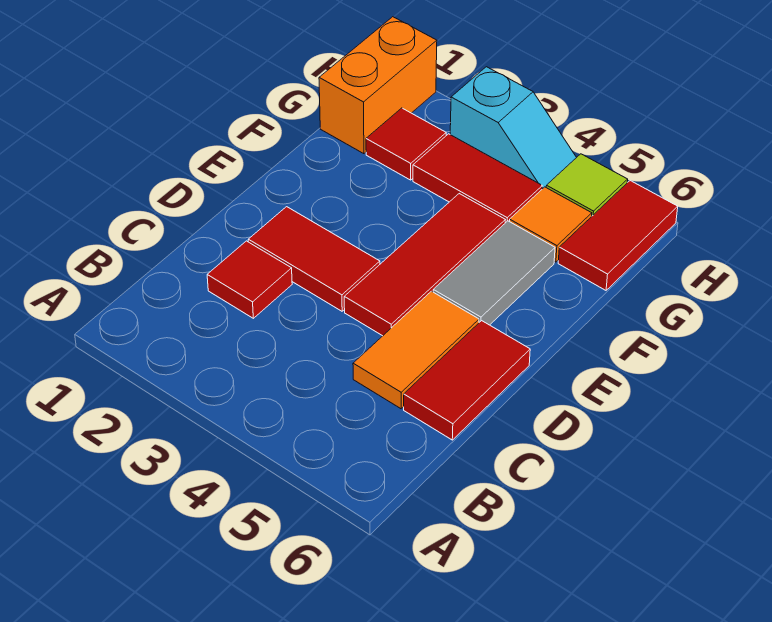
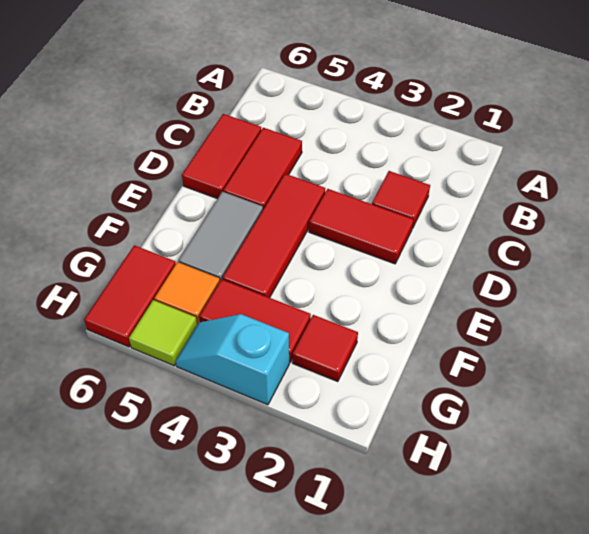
orange tile C5:D5 level 1 -> red tile C5:D5 level 1
orange brick G1:H1 level 1 -> none

